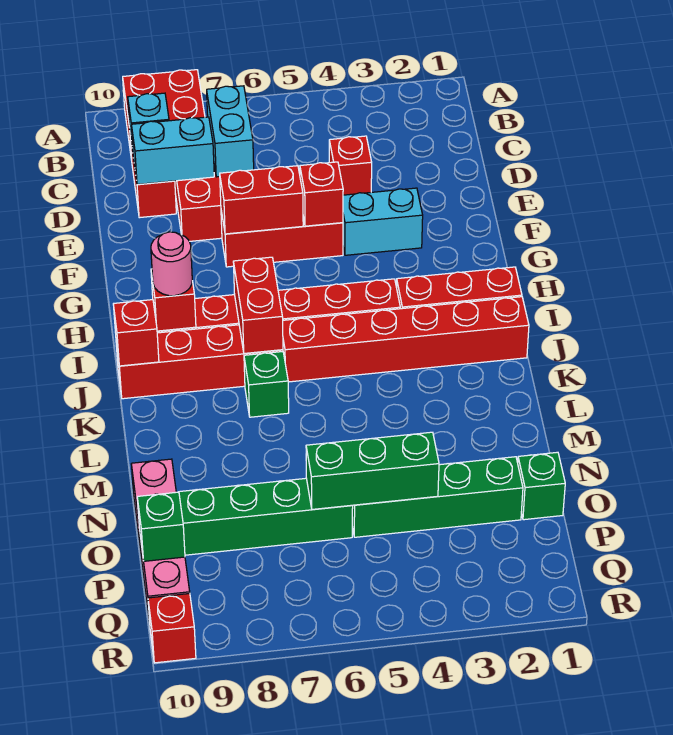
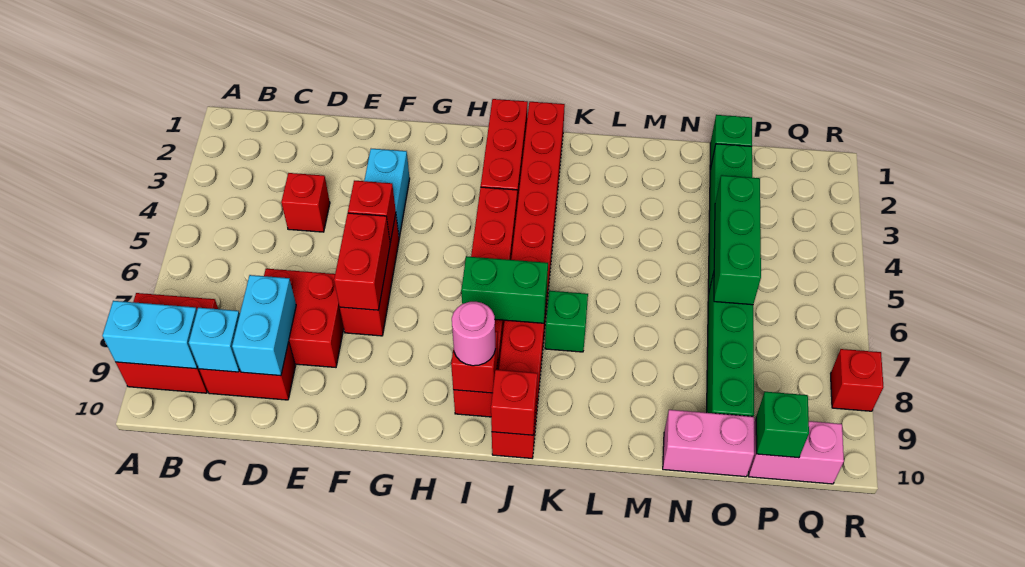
cyan brick C7:D7 level 2 -> cyan brick A9:B9 level 2
red brick I7:J7 level 2 -> green brick I7:J7 level 2
red brick R10 level 1 -> red brick R8 level 1

